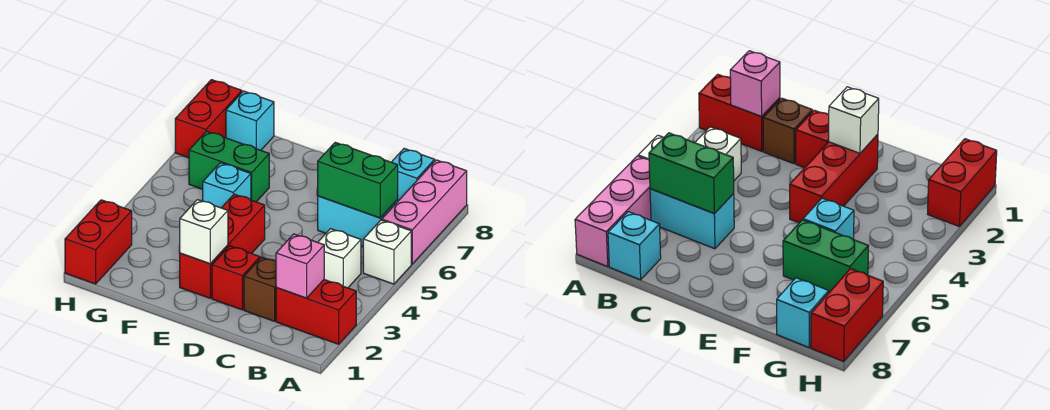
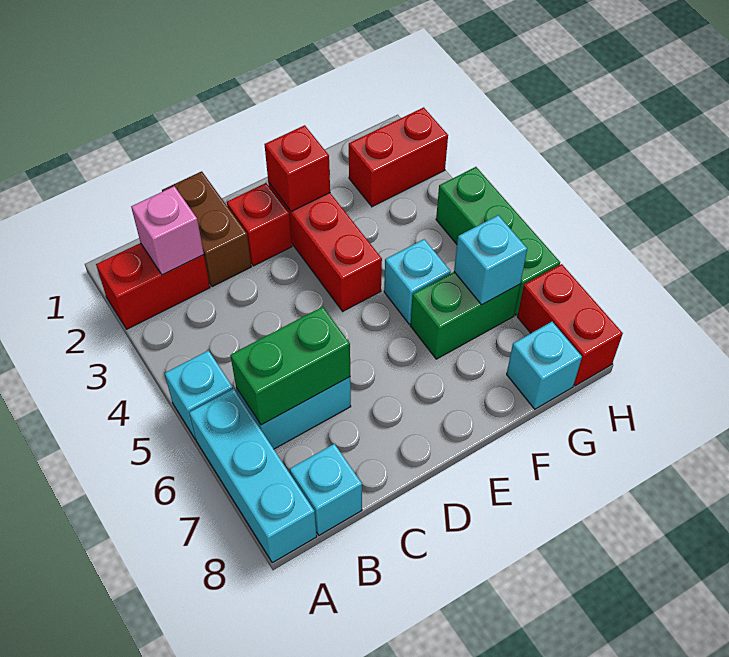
white brick A5 level 1 -> cyan brick A5 level 1
pink brick A6:A8 level 1 -> cyan brick A6:A8 level 1
white brick B4 level 1 -> none
brown brick C2 level 1 -> brown brick C1:C2 level 1
white brick E2 level 2 -> red brick E2 level 2
none -> cyan brick G6 level 2
red brick H1:H2 level 1 -> red brick G2:H2 level 1
none -> green brick H4:H6 level 1

